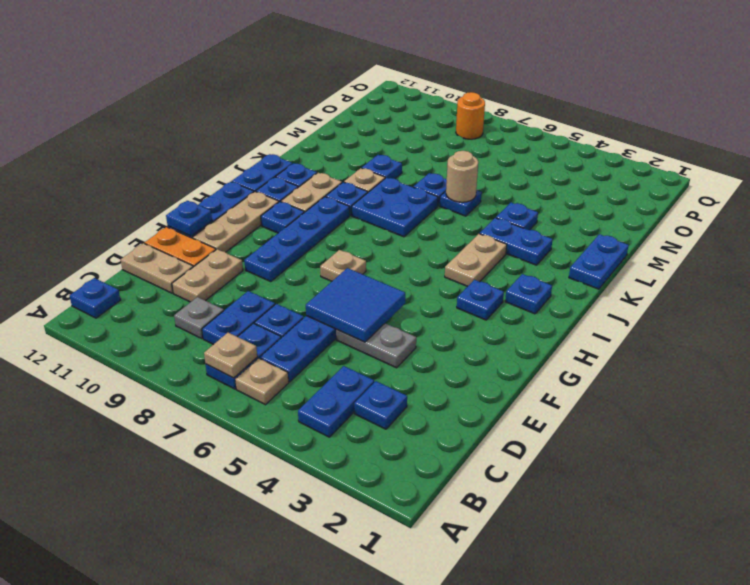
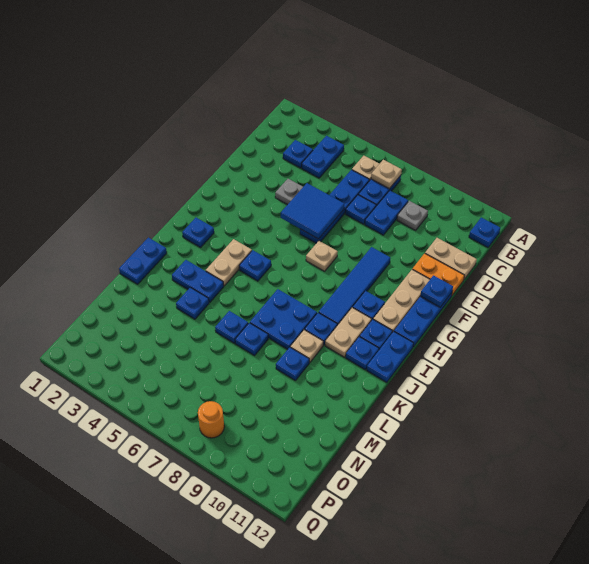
tan plate D10:E10 level 1 -> none
blue plate F9:I9 level 1 -> blue tile F9:I9 level 1
blue plate H3 level 1 -> blue plate I5 level 1
tan round brick L6 level 2 -> none

